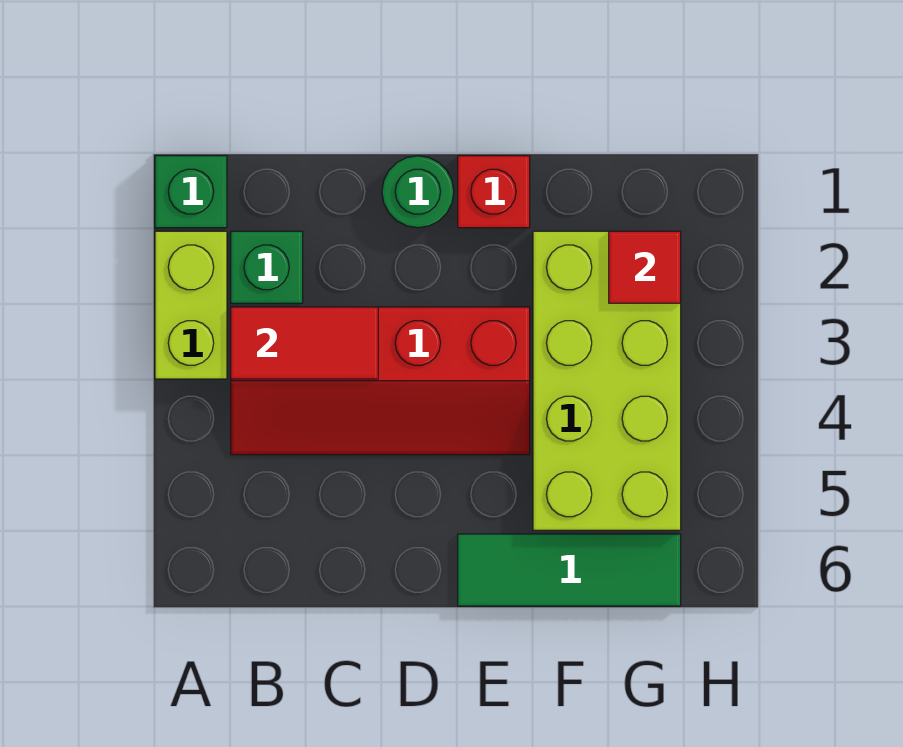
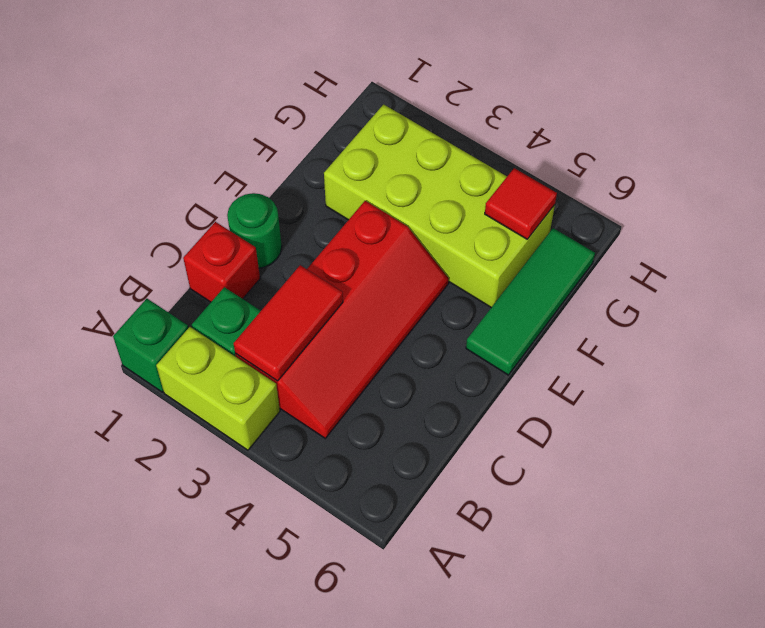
red brick E1 level 1 -> red brick C1 level 1
red tile G2 level 2 -> red tile G5 level 2

